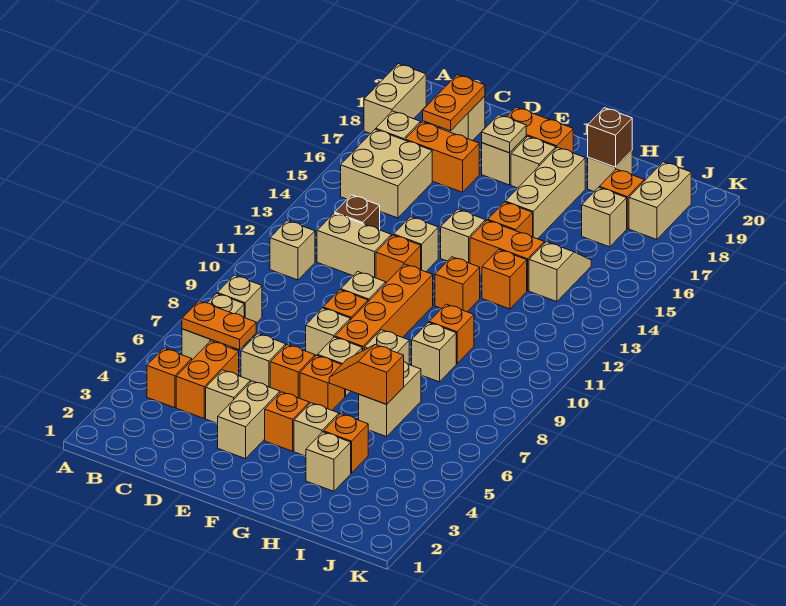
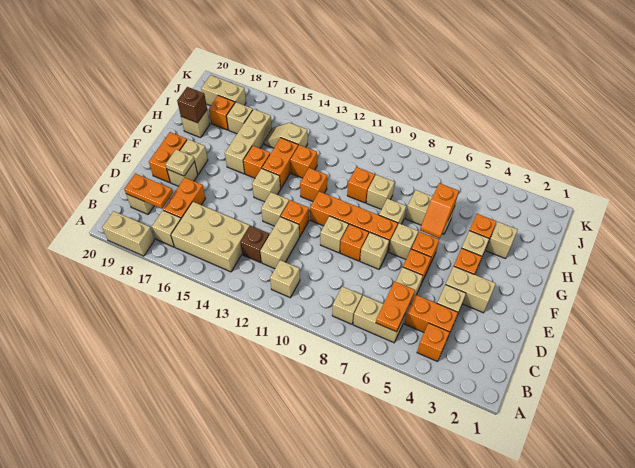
tan brick B15:C16 level 1 -> tan brick B14:C16 level 1
tan brick G16:G18 level 1 -> tan brick G16:I16 level 1

